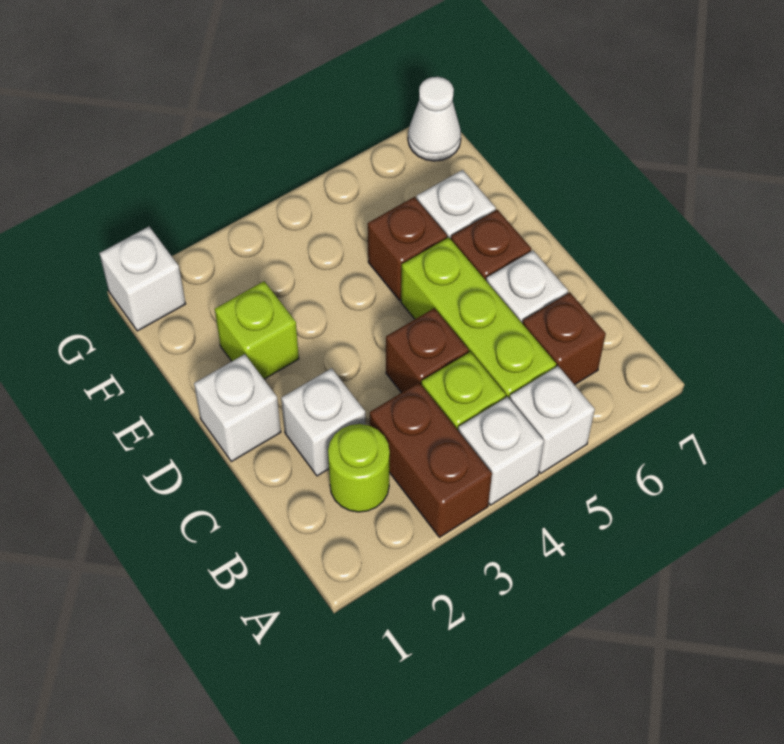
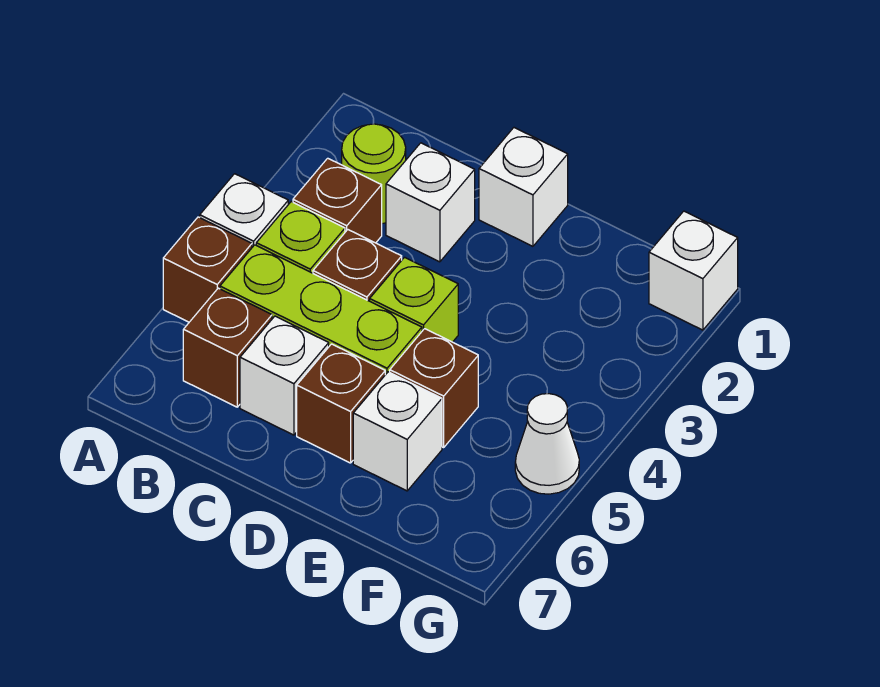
brown brick A3:B3 level 1 -> brown brick B3 level 1
white brick A5 level 1 -> brown brick A5 level 1
lime brick E2 level 1 -> lime brick D4 level 1
white cone G7 level 1 -> white cone G5 level 1

